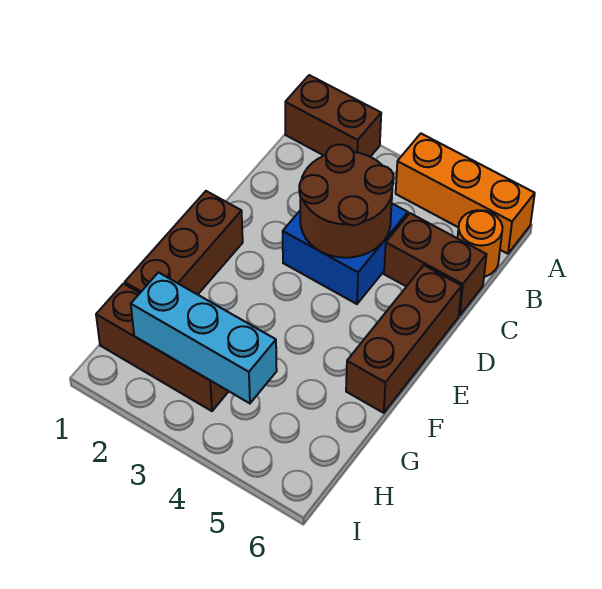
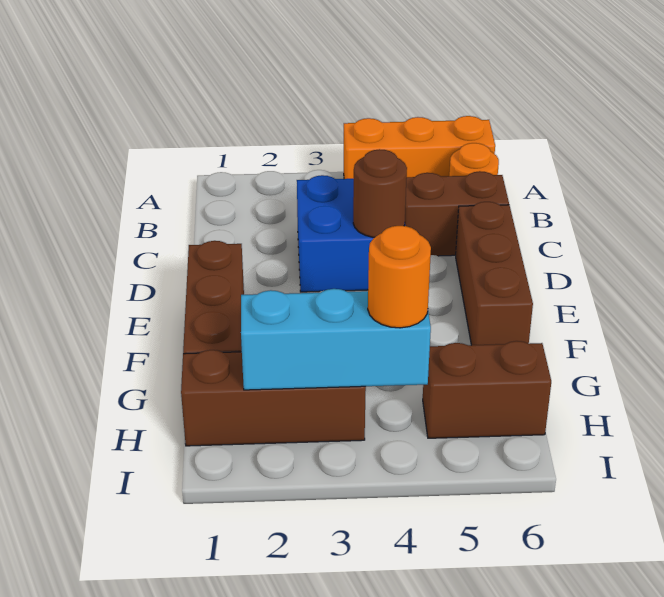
brown brick A1:A2 level 1 -> brown brick H5:H6 level 1
brown round brick C3:D4 level 2 -> brown round brick D4 level 2
none -> orange round brick H4 level 3

